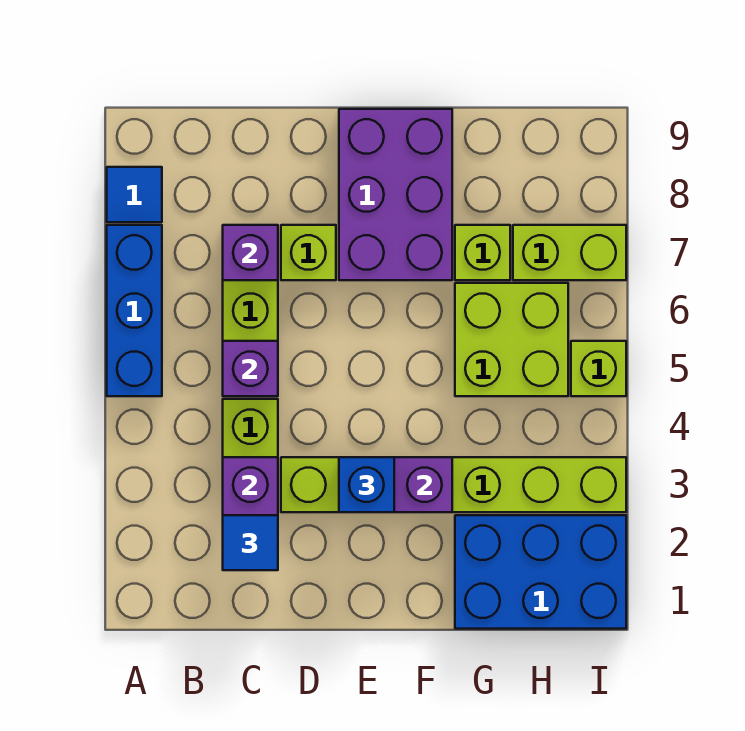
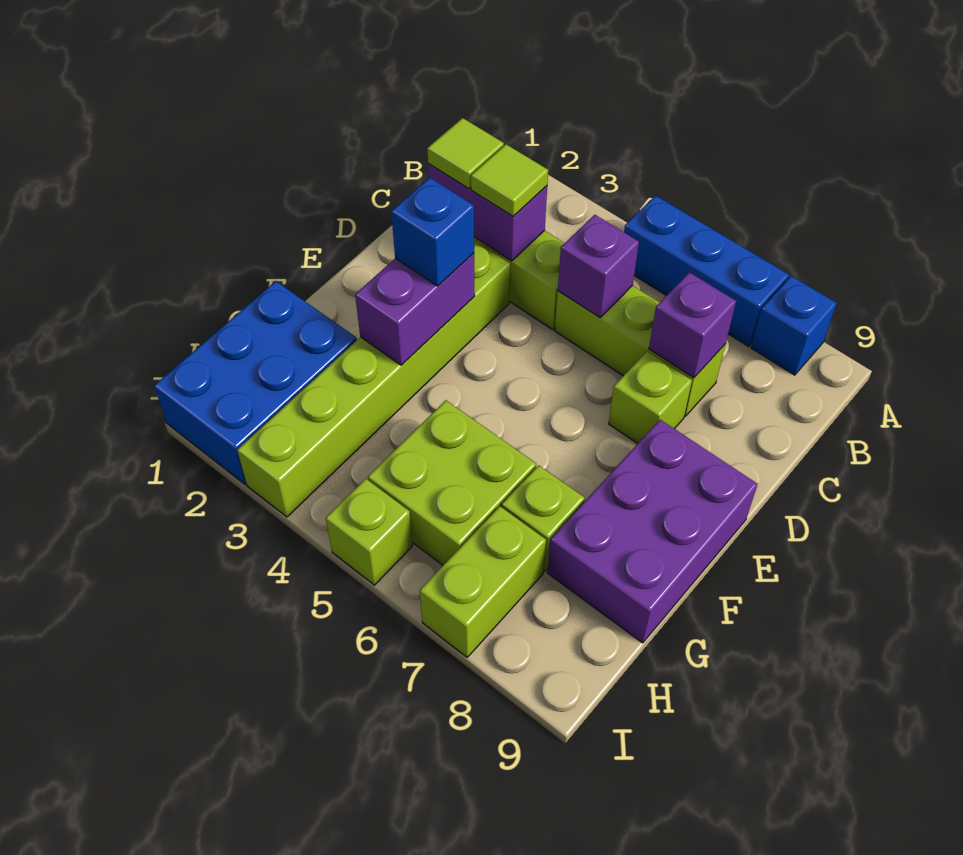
blue tile A8 level 1 -> blue brick A8 level 1
blue tile C2 level 3 -> lime tile C2 level 3
none -> lime tile C3 level 3
purple brick E7:F9 level 1 -> purple brick E8:G9 level 1

